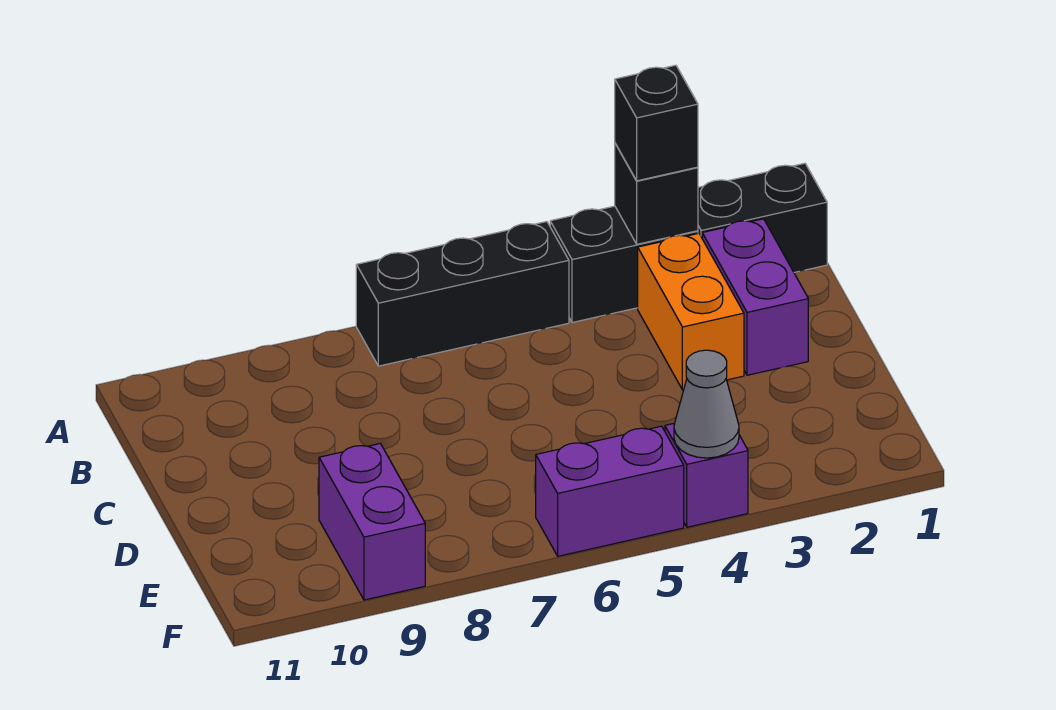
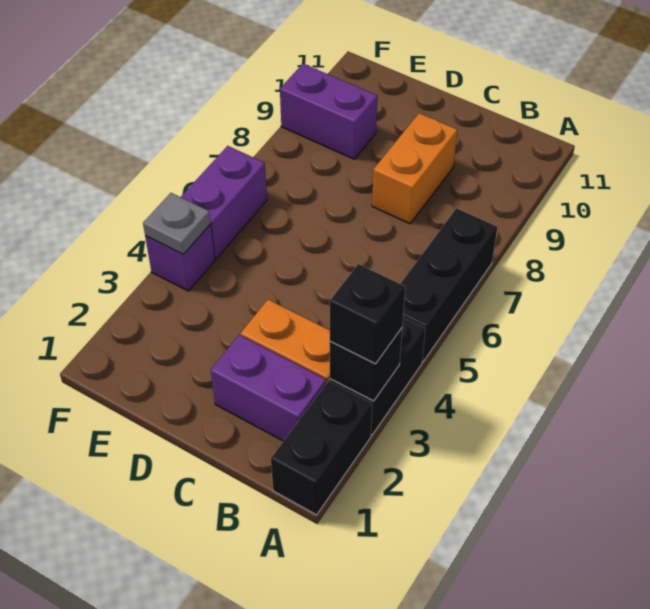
none -> orange brick C8:C9 level 1
grey cone F4 level 2 -> grey plate F4 level 2

